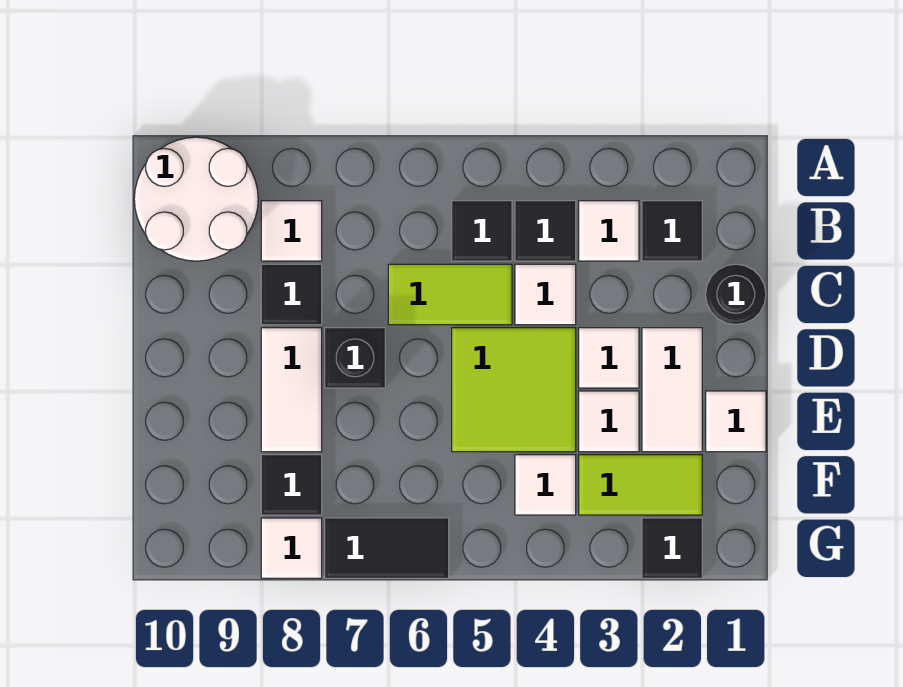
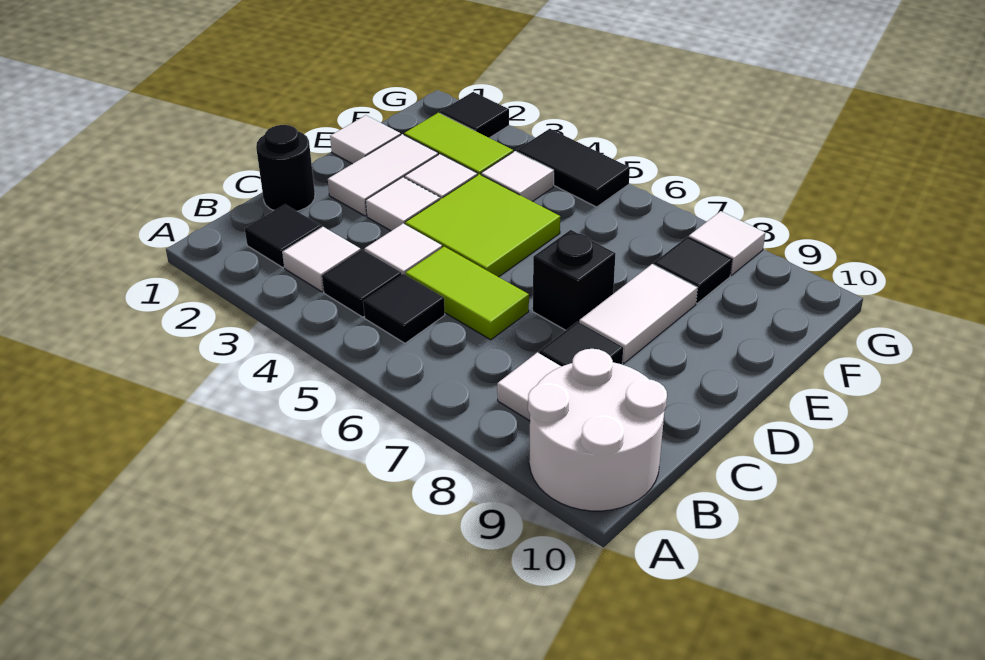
black tile G6:G7 level 1 -> black tile G4:G5 level 1

